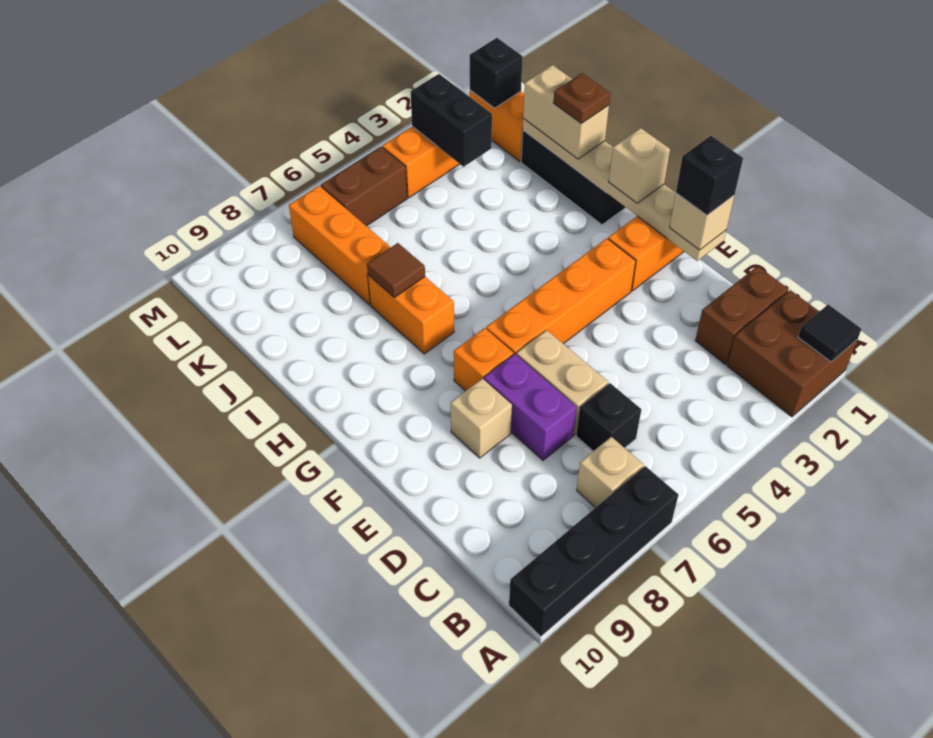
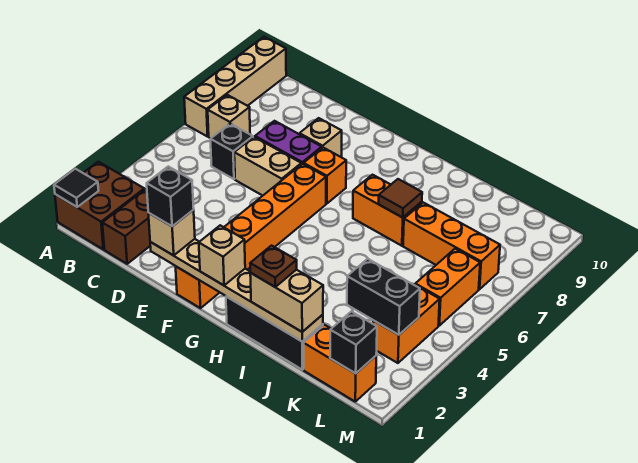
black brick A7:A10 level 1 -> tan brick A7:A10 level 1
brown brick L5:L6 level 1 -> orange brick L5:L6 level 1

